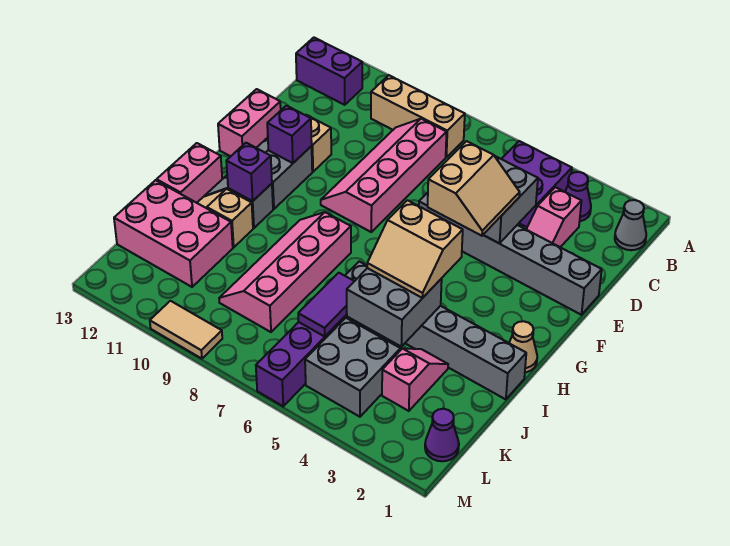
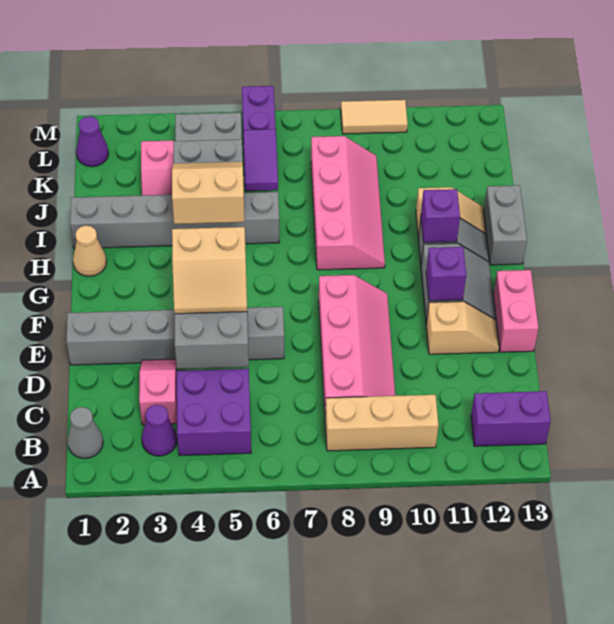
tan slope E4:F5 level 3 top 5 -> tan slope E4:F5 level 3 top F
pink brick H13:I13 level 1 -> grey brick H13:I13 level 1
pink brick J11:K13 level 1 -> none

